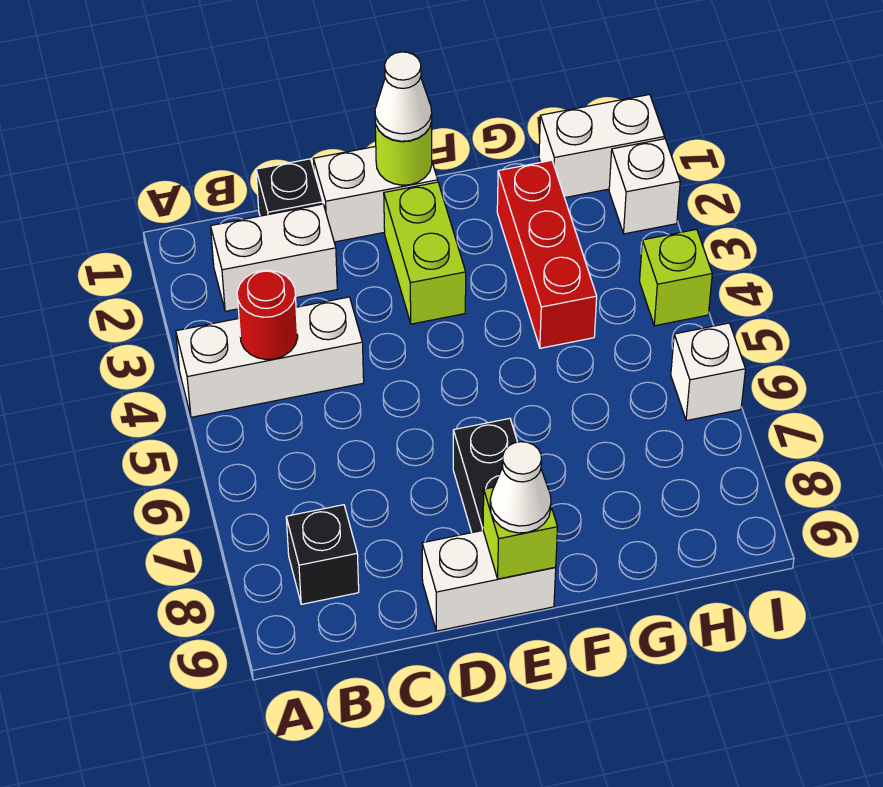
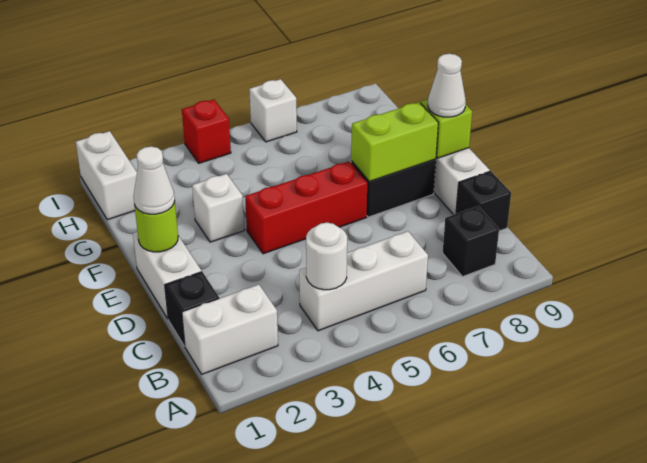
white brick A4:C4 level 1 -> white brick B4:B6 level 1
white brick B2:C2 level 1 -> white brick B1:B2 level 1
red round brick B4 level 2 -> white round brick B4 level 2
none -> black brick C9 level 1
lime brick E2:E3 level 1 -> lime brick E7:E8 level 2
red brick G2:G4 level 1 -> red brick E4:E6 level 1
white brick I2 level 1 -> white brick F3 level 1
lime brick I4 level 1 -> red brick I4 level 1

